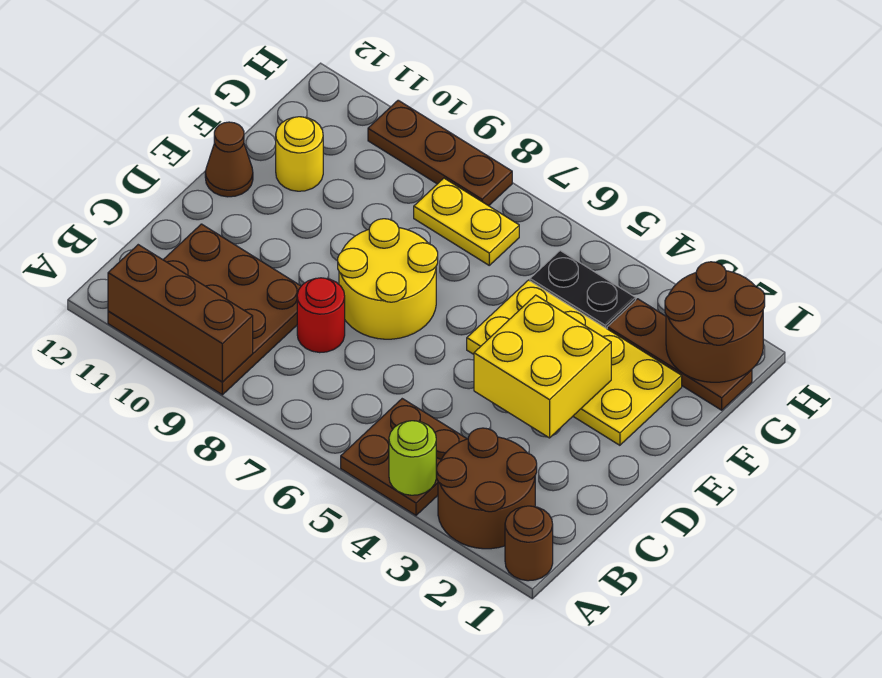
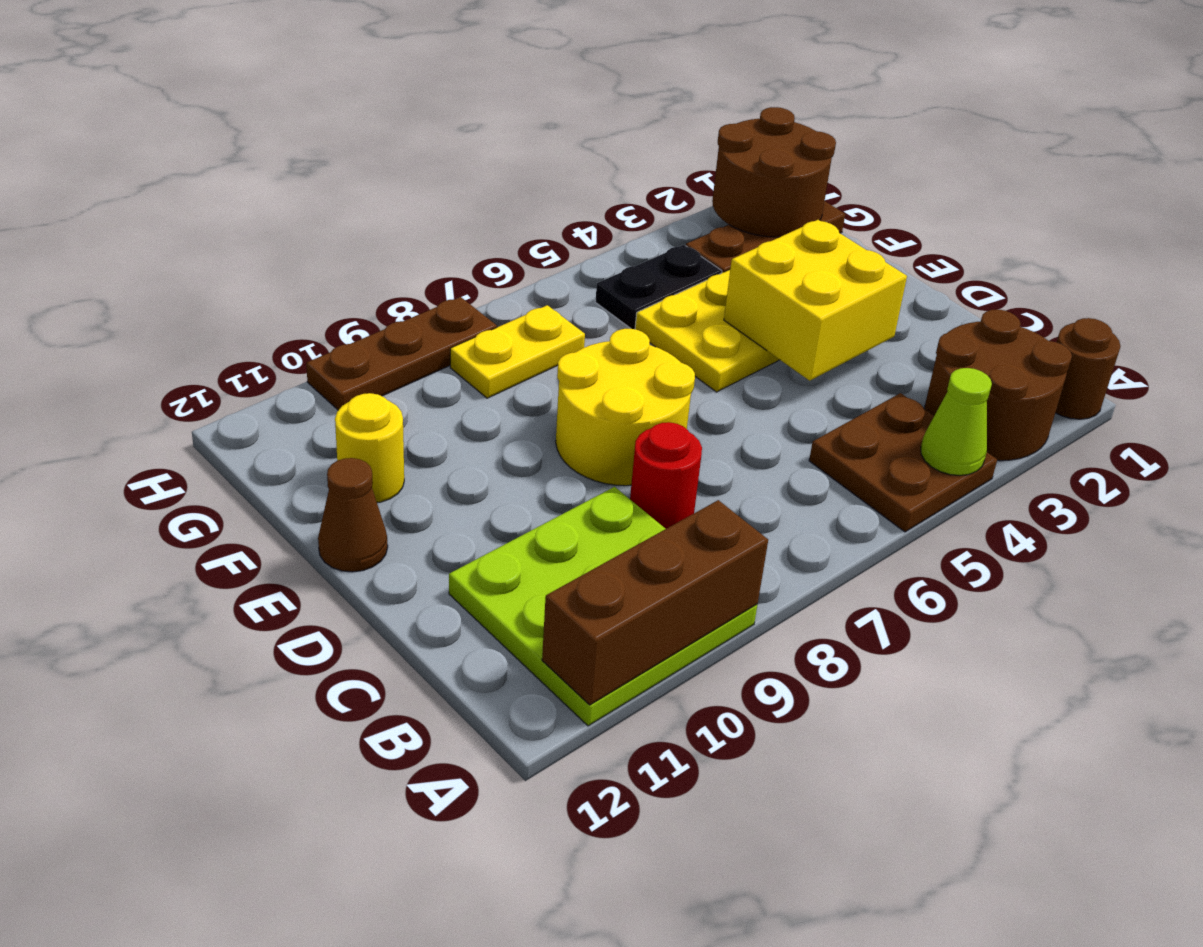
lime round brick A4 level 2 -> lime cone A4 level 2
brown plate A9:C11 level 1 -> lime plate A9:C11 level 1

